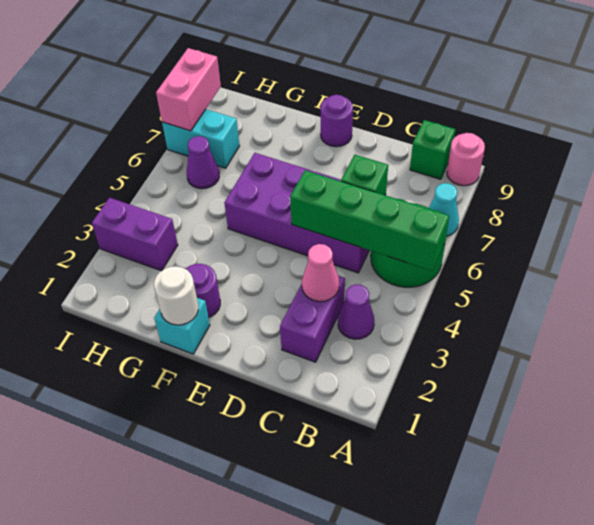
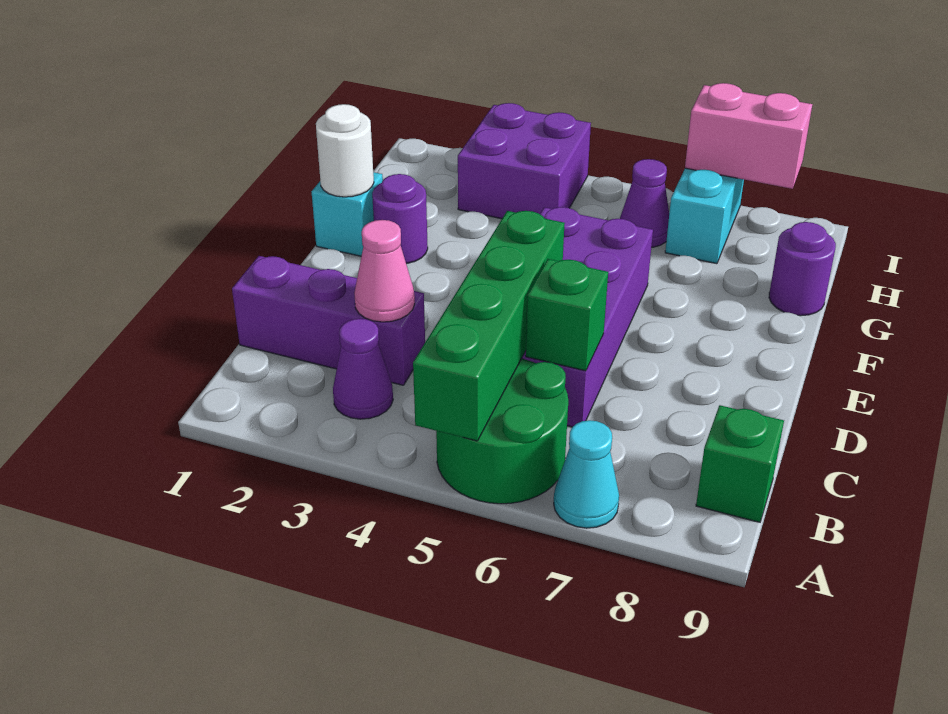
pink round brick A9 level 1 -> none
purple brick C2:C3 level 1 -> purple brick C1:C3 level 1
purple round brick E9 level 1 -> purple round brick G9 level 1
purple brick H3:I3 level 1 -> purple brick H3:I4 level 1

